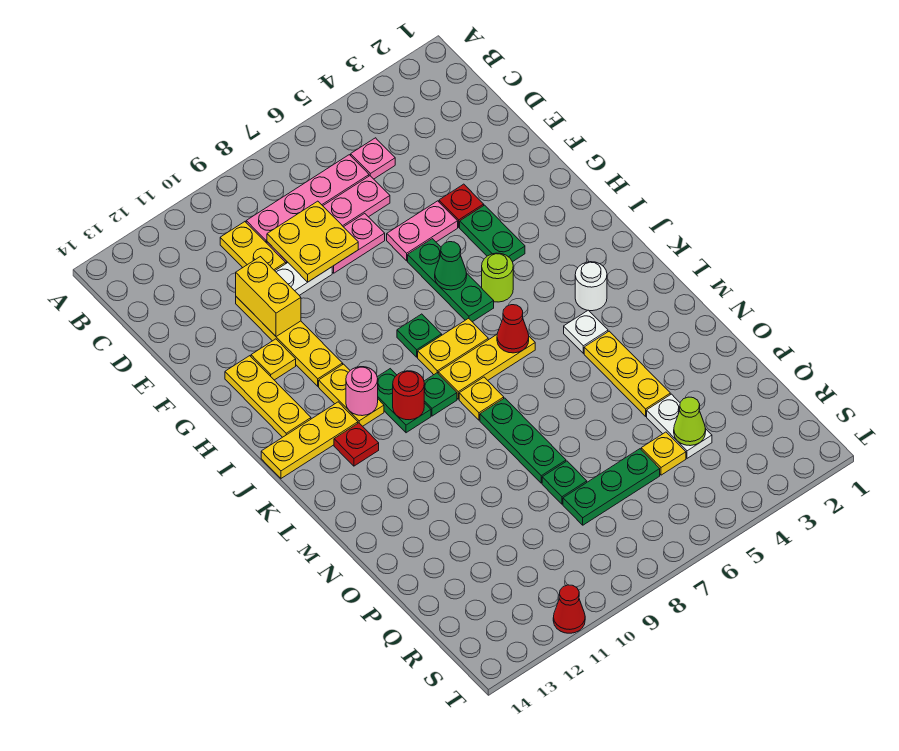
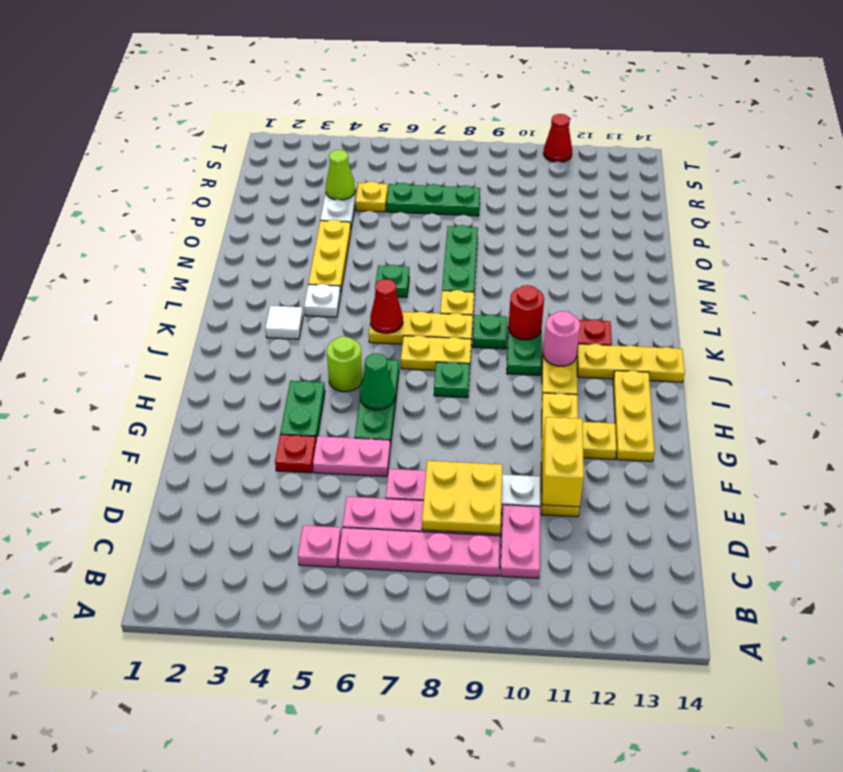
yellow plate C10:D10 level 1 -> pink plate C10:D10 level 1
white round brick K3 level 1 -> white tile K3 level 1
green plate P8 level 1 -> green plate M6 level 1

